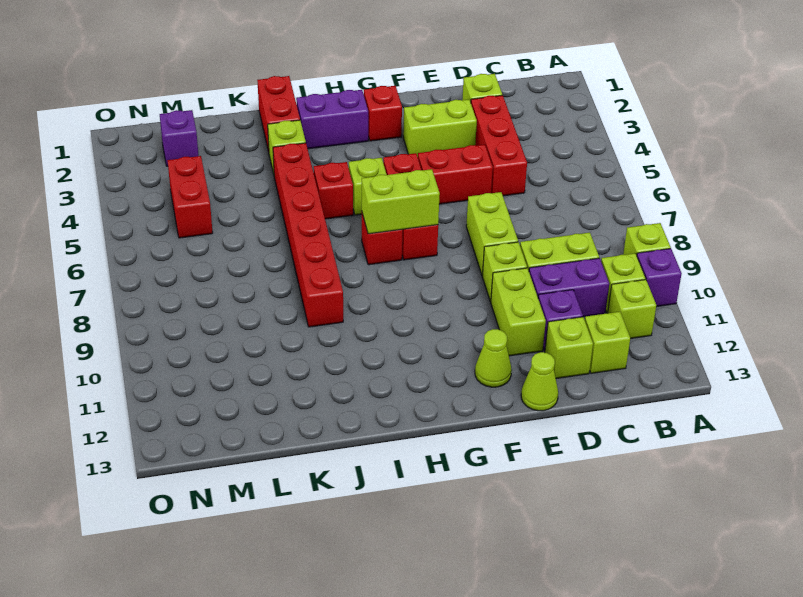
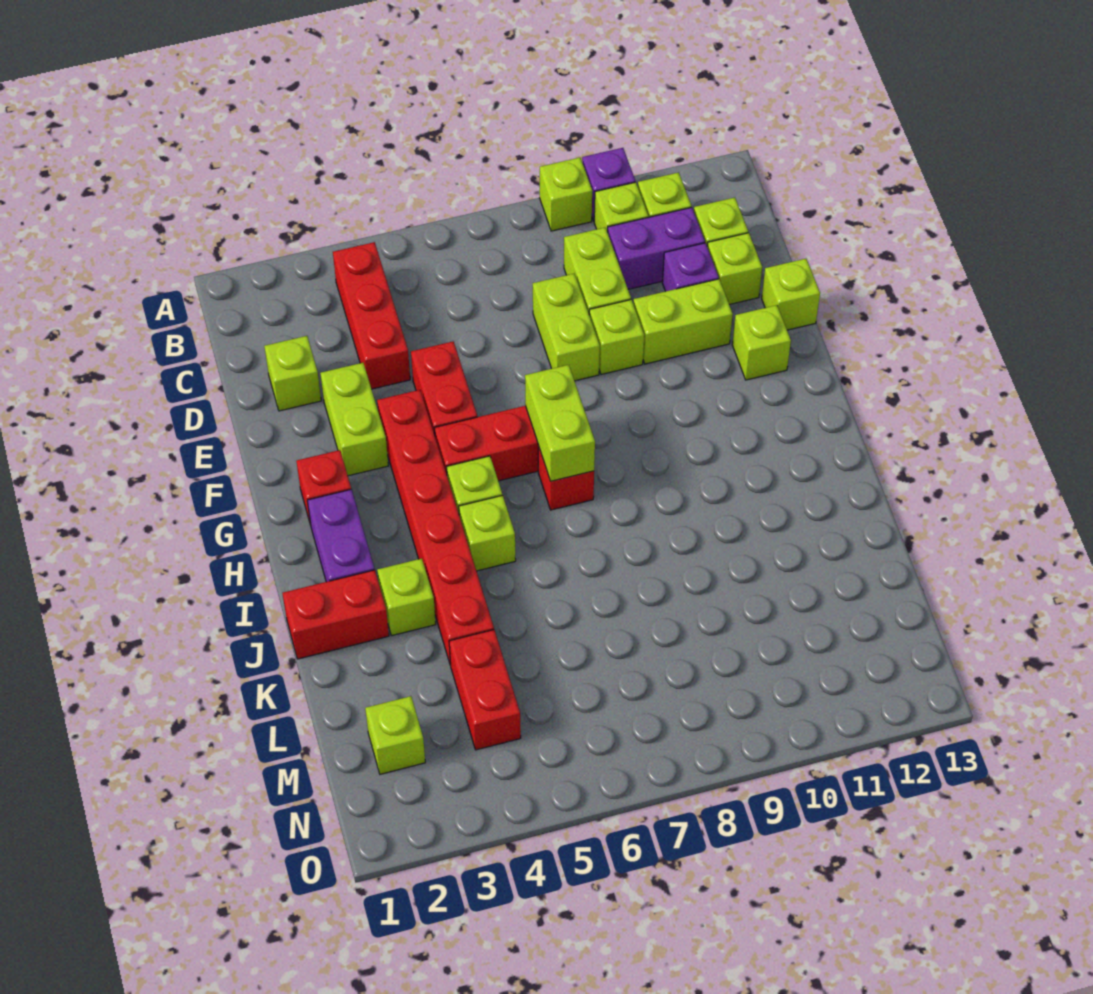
purple brick C10:D10 level 1 -> purple brick C10:C11 level 1
red brick D3:D5 level 1 -> red brick B4:D4 level 1
lime brick E7:E8 level 1 -> lime brick D8:E8 level 1
lime cone E13 level 1 -> lime brick E13 level 1
lime cone F12 level 1 -> lime brick F12 level 1
red brick I5 level 1 -> lime brick I5 level 1
red brick J4:J9 level 1 -> red brick F4:K4 level 1
purple brick M2 level 1 -> lime brick M2 level 1
red brick M4:M5 level 1 -> red brick L4:M4 level 1

